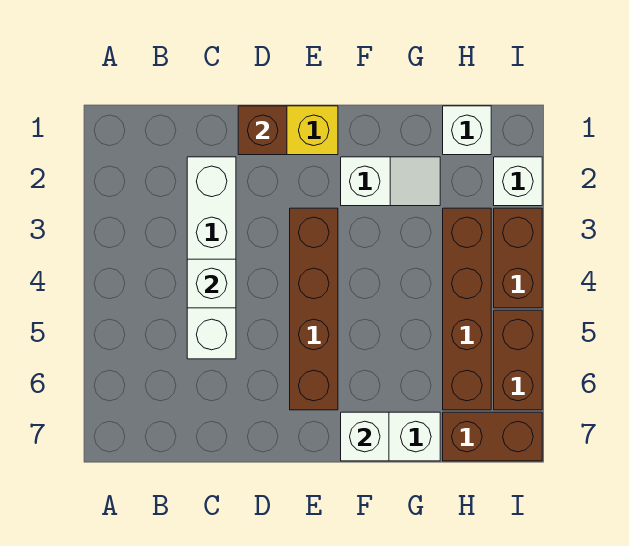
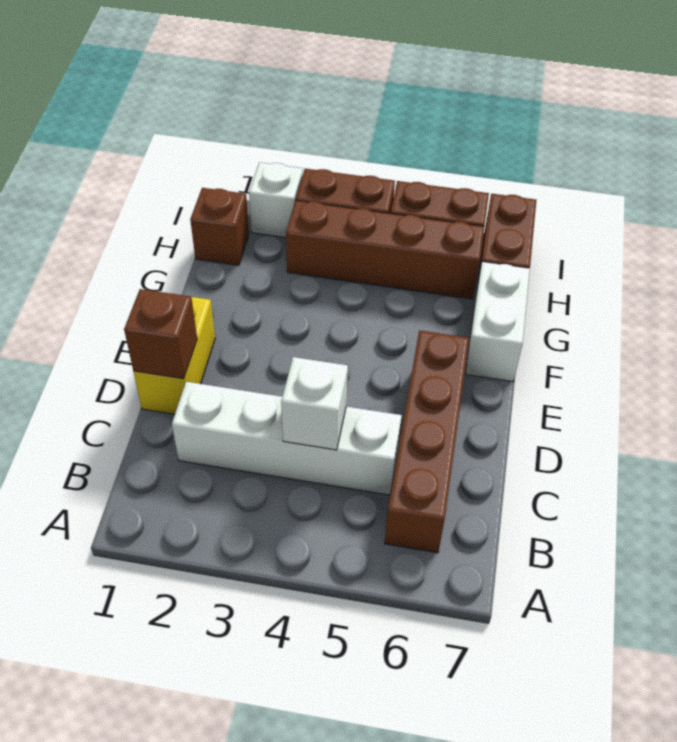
brown brick E3:E6 level 1 -> brown brick B6:E6 level 1
white slope F2:G2 level 1 top F -> none
white brick F7 level 2 -> none
white brick H1 level 1 -> brown brick H1 level 1

